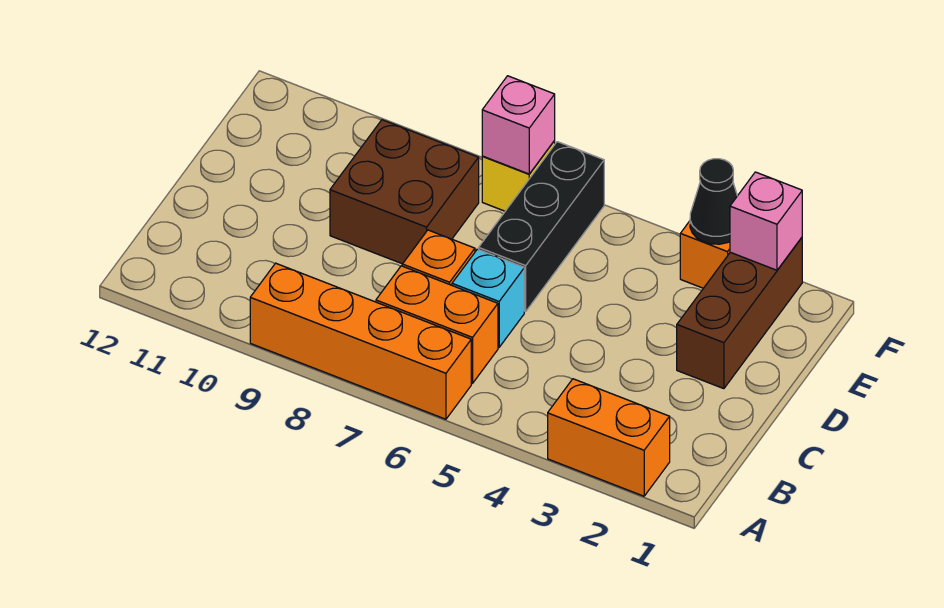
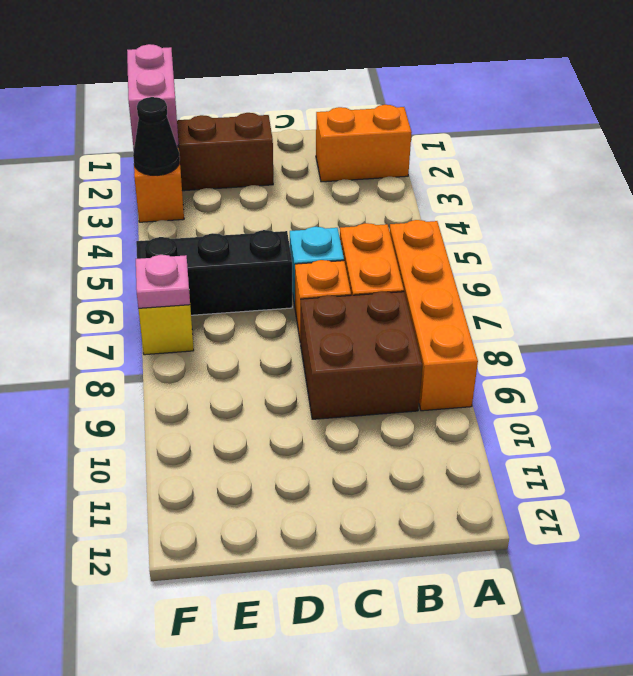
orange brick A2:A3 level 1 -> orange brick A2:B2 level 1
brown brick D8:E9 level 1 -> brown brick B8:C9 level 1
pink brick F2 level 2 -> pink brick F1:F2 level 2
pink brick F7 level 2 -> pink plate F7 level 2

